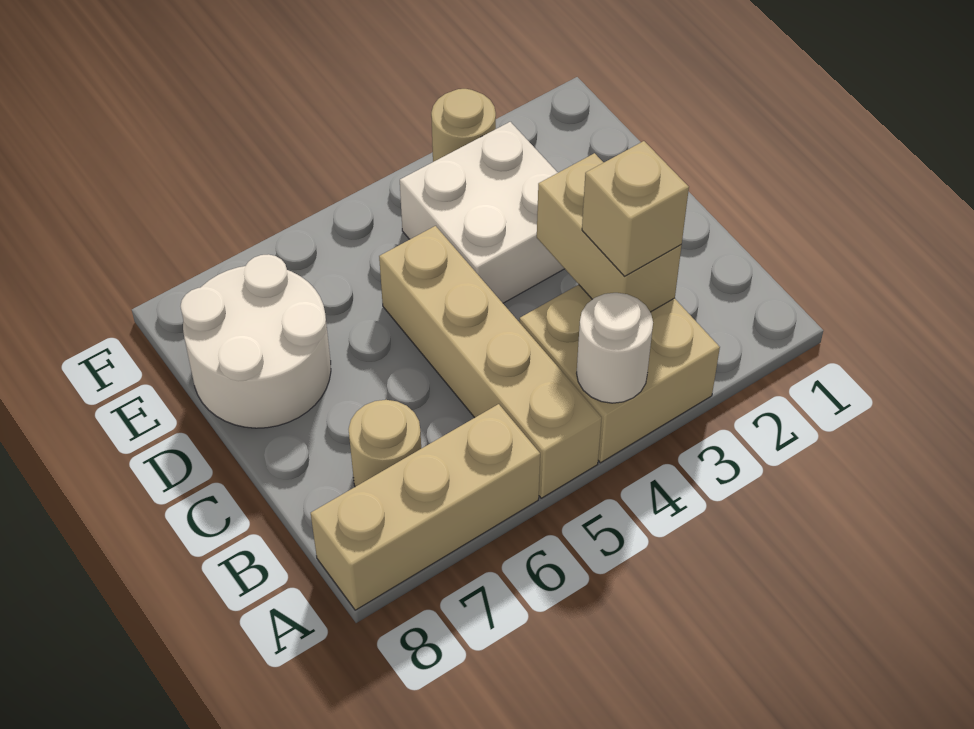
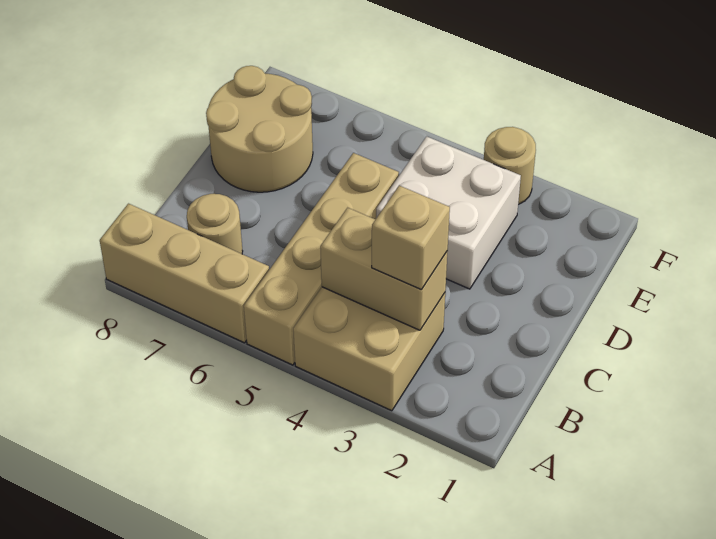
white round brick A4 level 2 -> none
tan brick B3:C3 level 2 -> tan brick B3:B4 level 2
white round brick D7:E8 level 1 -> tan round brick D7:E8 level 1

